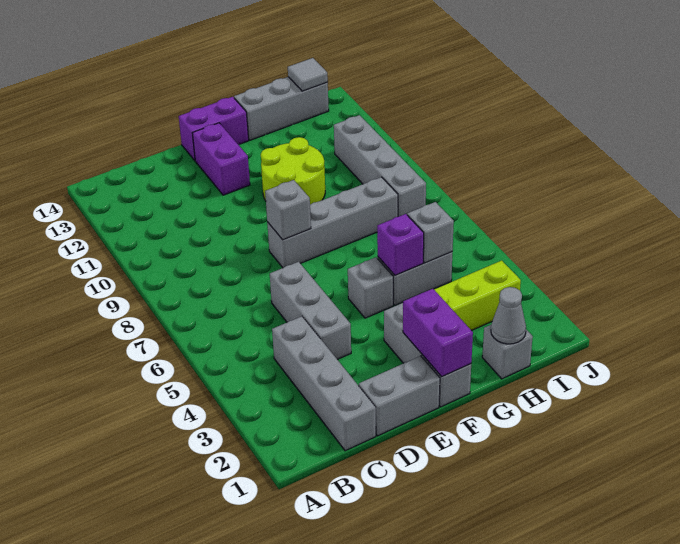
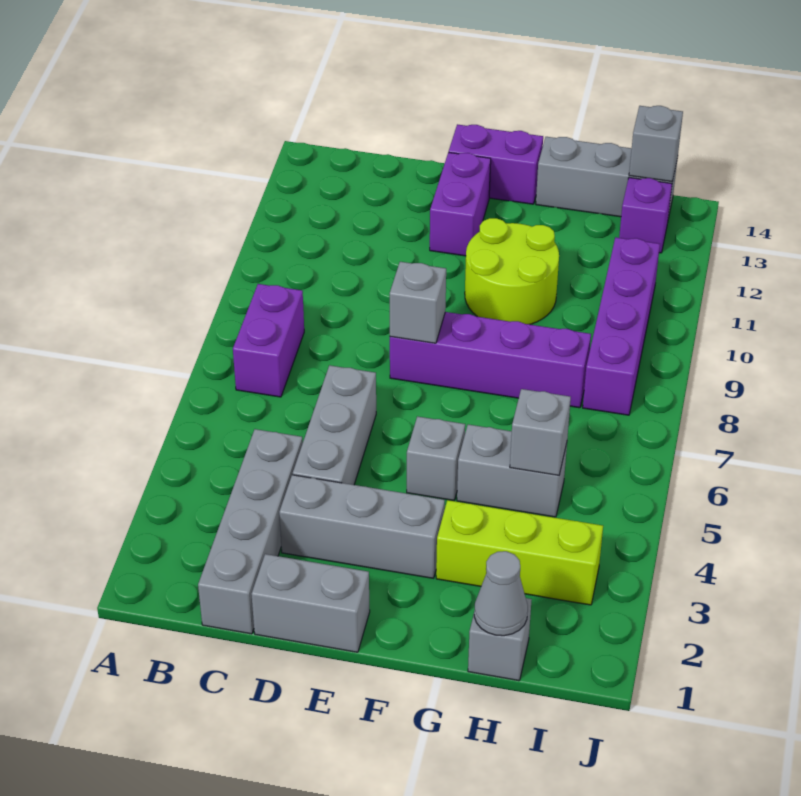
grey brick E8:H8 level 1 -> purple brick E8:H8 level 1
grey brick F1:F3 level 1 -> grey brick D3:F3 level 1
purple brick F1:F2 level 2 -> purple brick B7:B8 level 1
purple brick G5 level 2 -> purple brick I13 level 1
grey brick I8:I11 level 1 -> purple brick I8:I11 level 1
grey tile I14 level 2 -> grey brick I14 level 2

